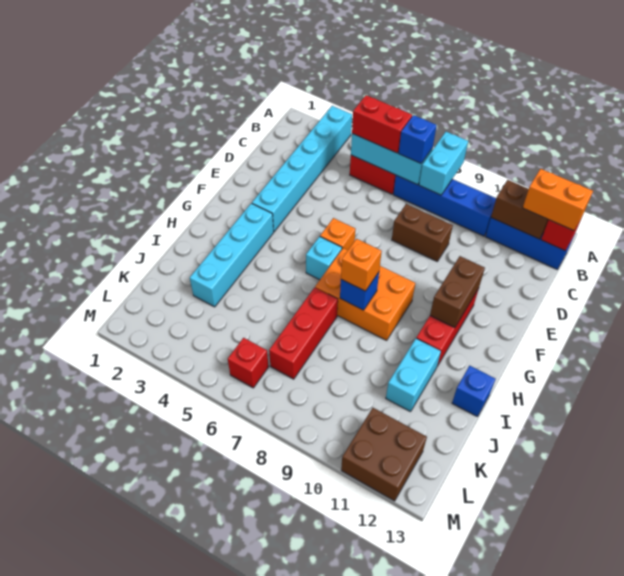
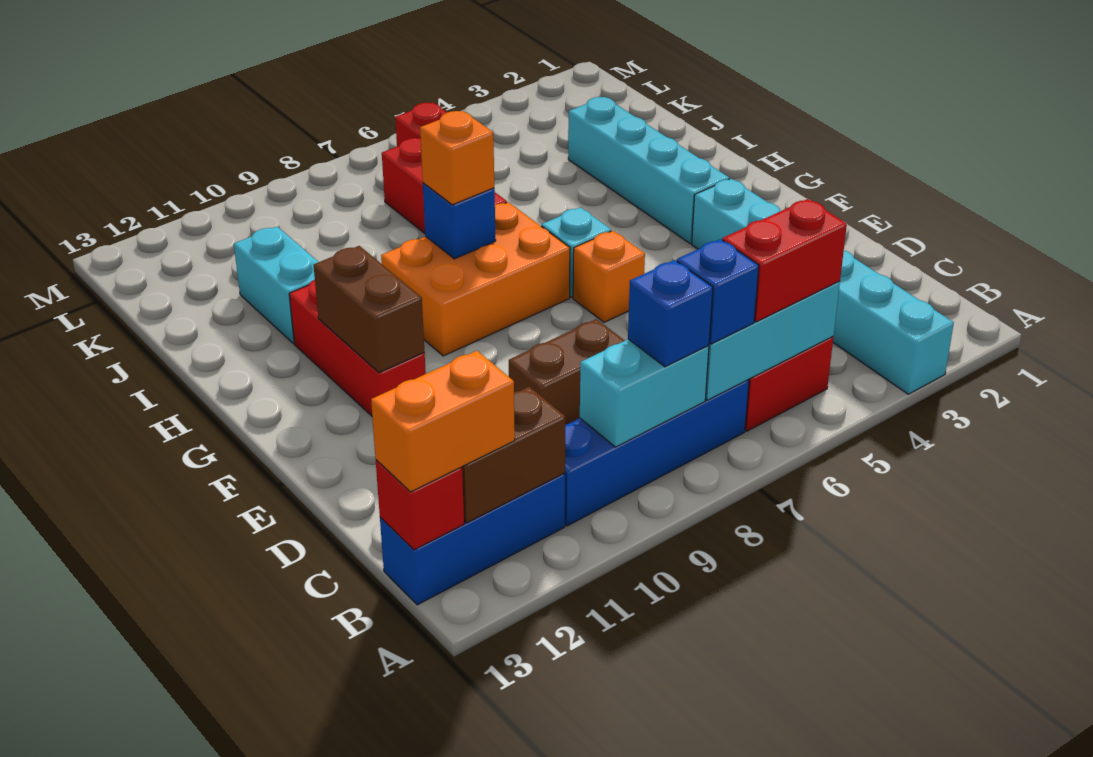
cyan brick A8:B8 level 2 -> cyan brick B8:B9 level 2
blue brick I13 level 1 -> blue brick B8 level 3
brown brick L11:M12 level 1 -> none

